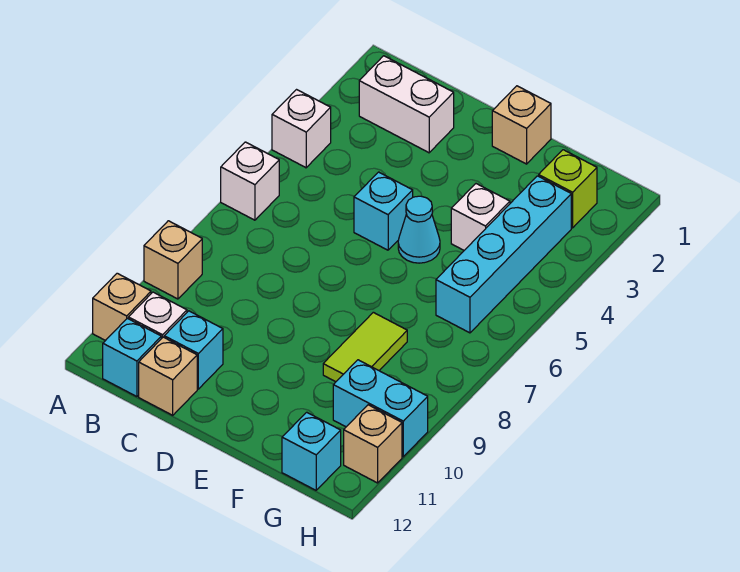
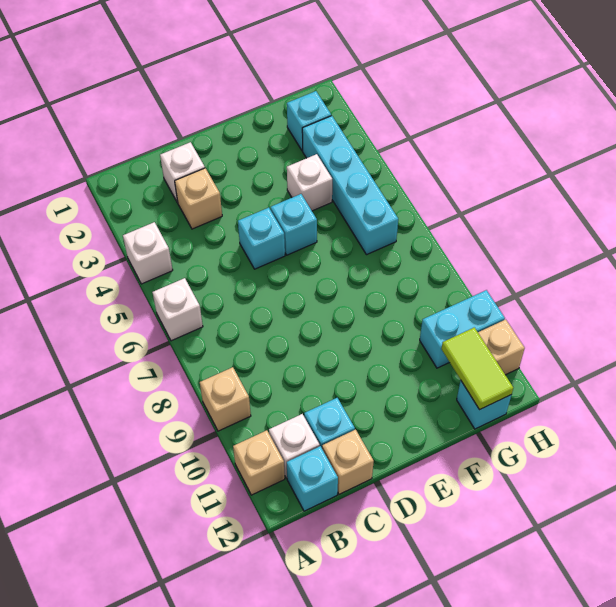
white brick B2:C2 level 1 -> white brick C2 level 1
tan brick E1 level 1 -> tan brick C3 level 1
cyan cone E5 level 1 -> cyan brick E5 level 1
lime tile F8:F9 level 1 -> lime tile G11:G12 level 2
lime brick G2 level 1 -> cyan brick G2 level 1

